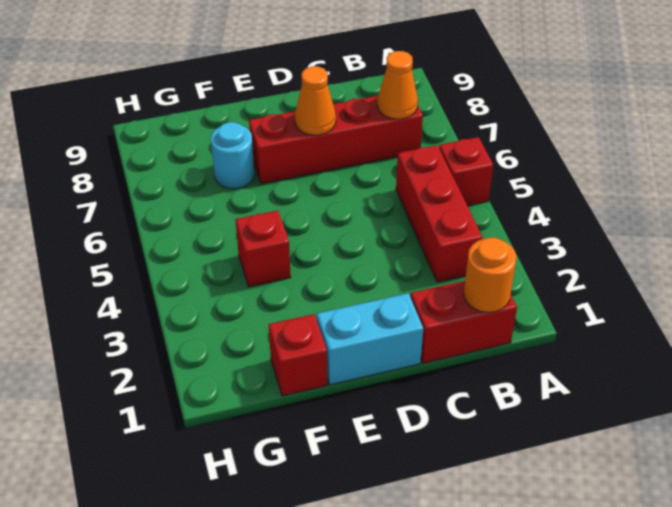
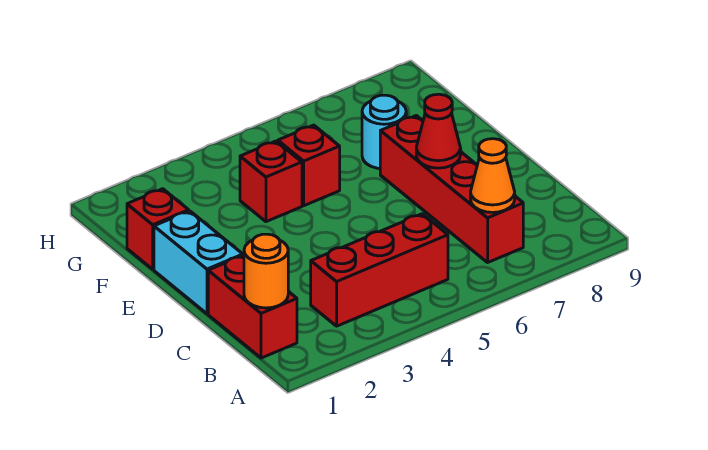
red brick A5 level 1 -> red brick F5 level 1
orange cone D7 level 2 -> red cone D7 level 2

